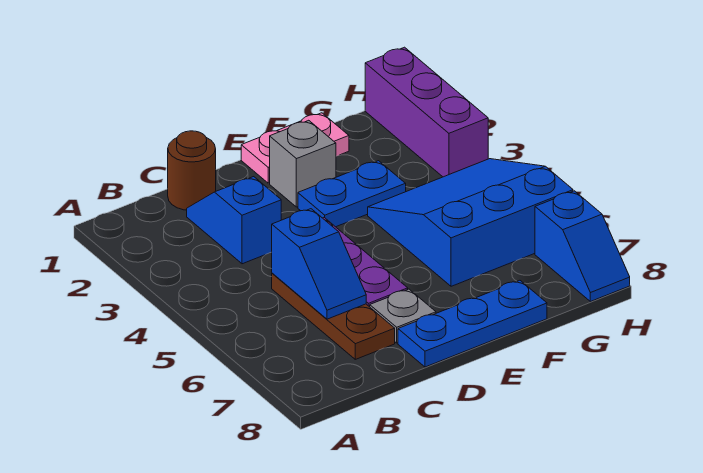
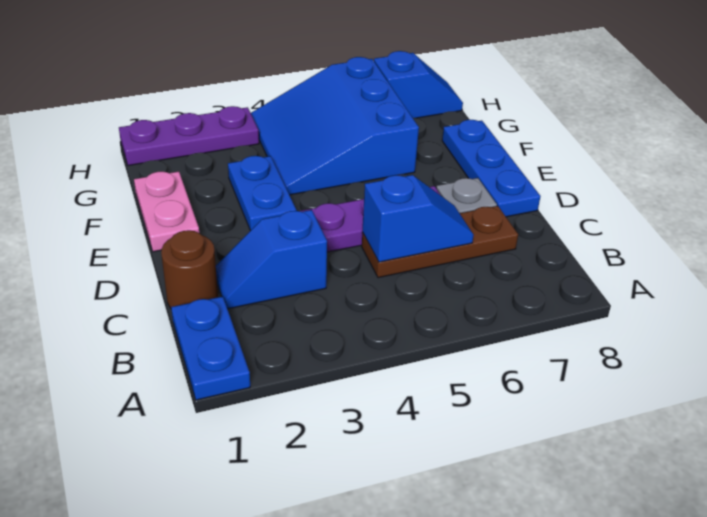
none -> blue plate A1:B1 level 1
grey brick E2 level 1 -> none
purple brick H1:H3 level 1 -> purple plate H1:H3 level 1

